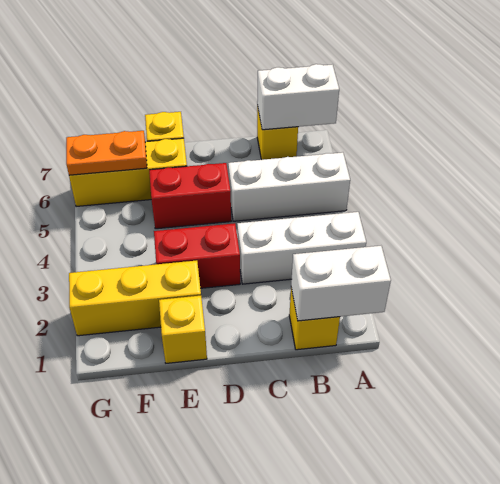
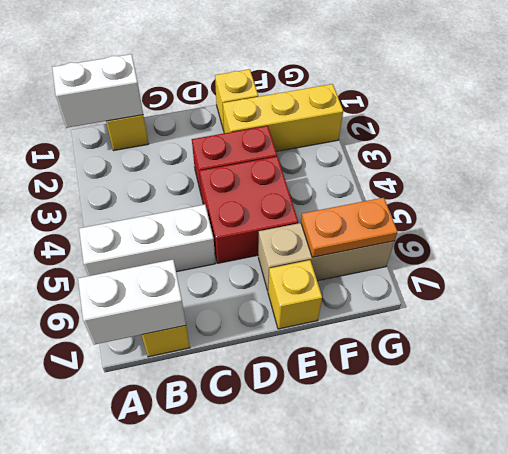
white brick A3:C3 level 1 -> none
red brick D5:E5 level 1 -> red brick D4:E5 level 1
yellow brick E6:G6 level 1 -> tan brick E6:G6 level 1

